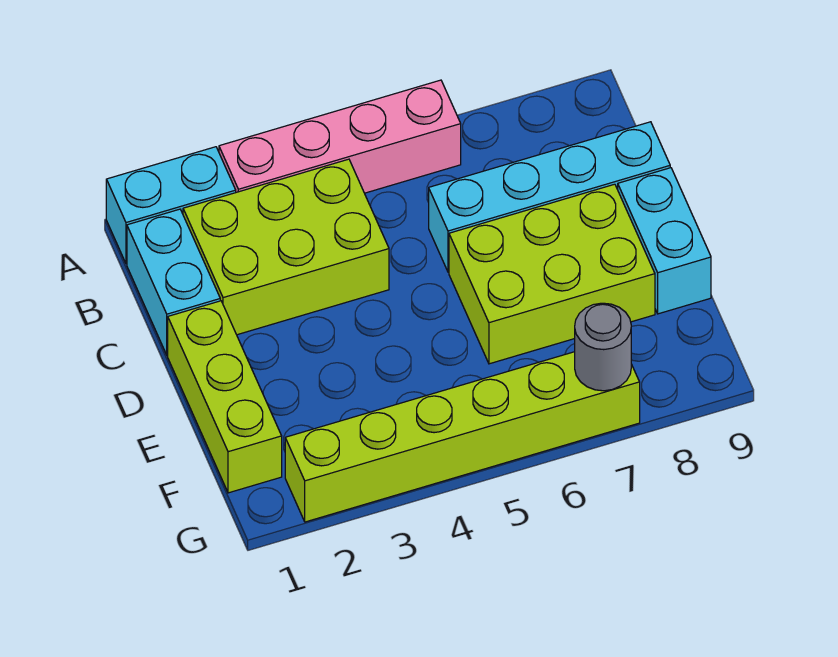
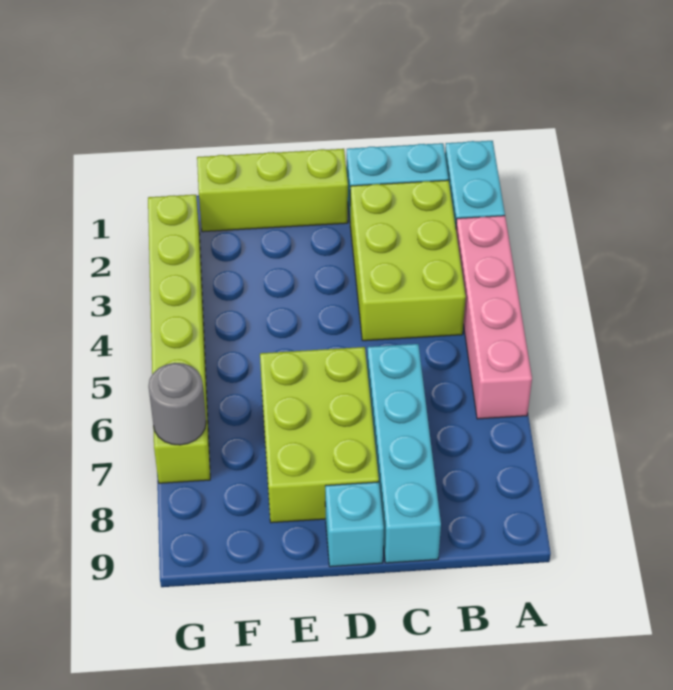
cyan brick D9:E9 level 1 -> cyan brick D9 level 1

